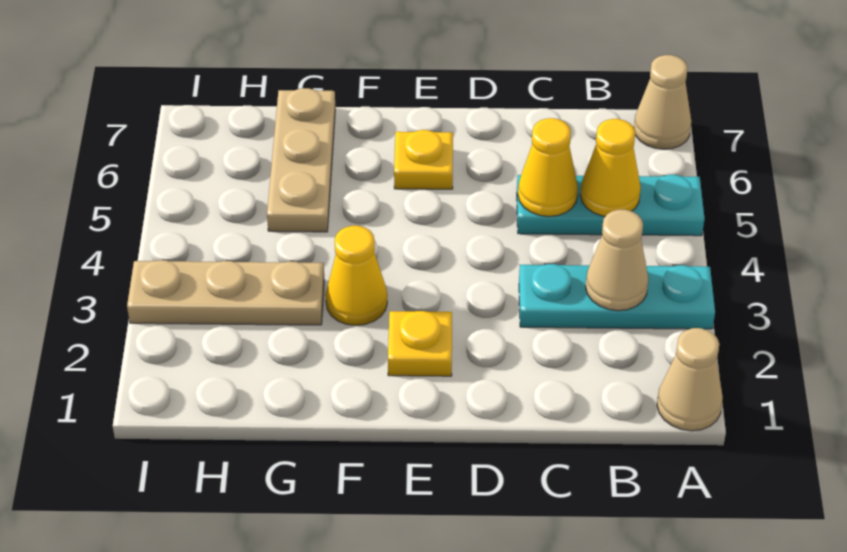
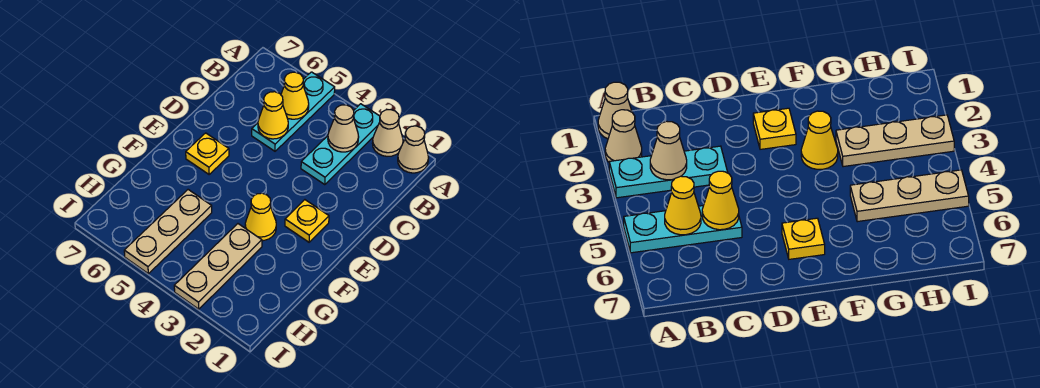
tan cone A7 level 1 -> tan cone A2 level 1
tan plate G5:G7 level 1 -> tan plate G5:I5 level 1

